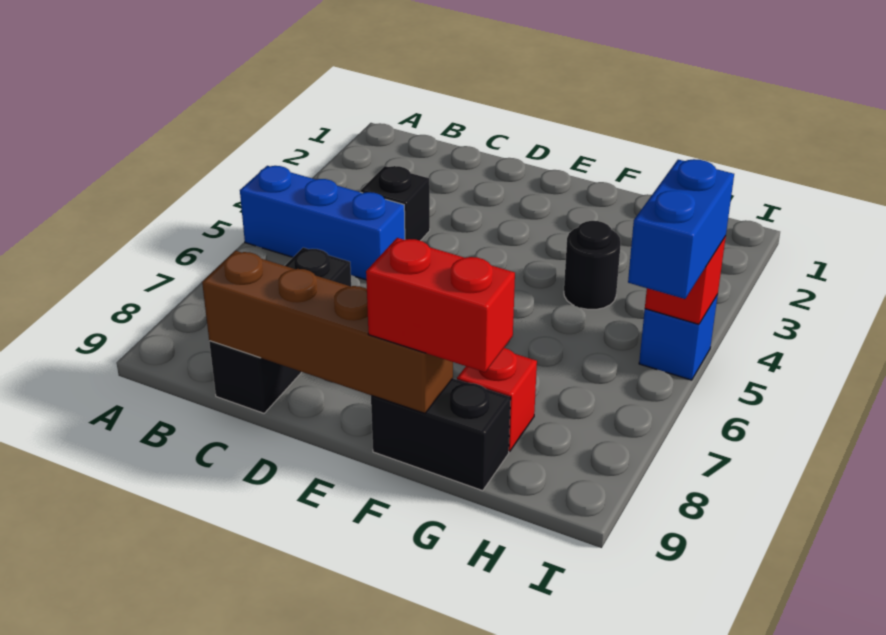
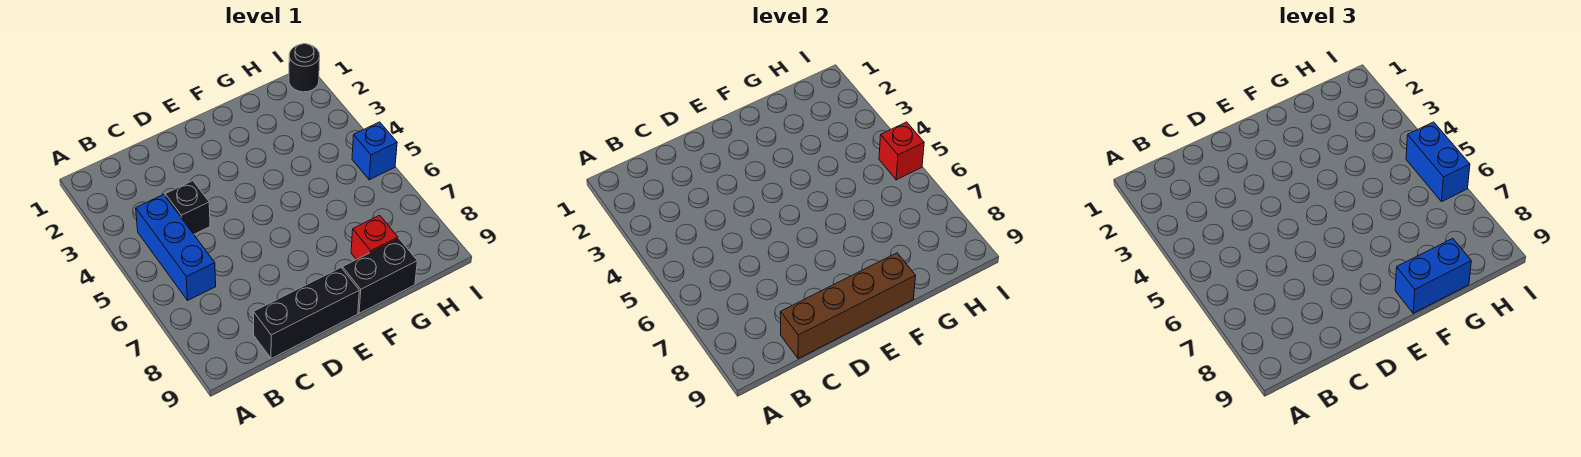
blue brick A5:C5 level 1 -> blue brick B4:B6 level 1
black brick C7:C9 level 1 -> black brick C9:E9 level 1
red brick F9:G9 level 3 -> blue brick F9:G9 level 3
black round brick G4 level 1 -> black round brick I1 level 1

